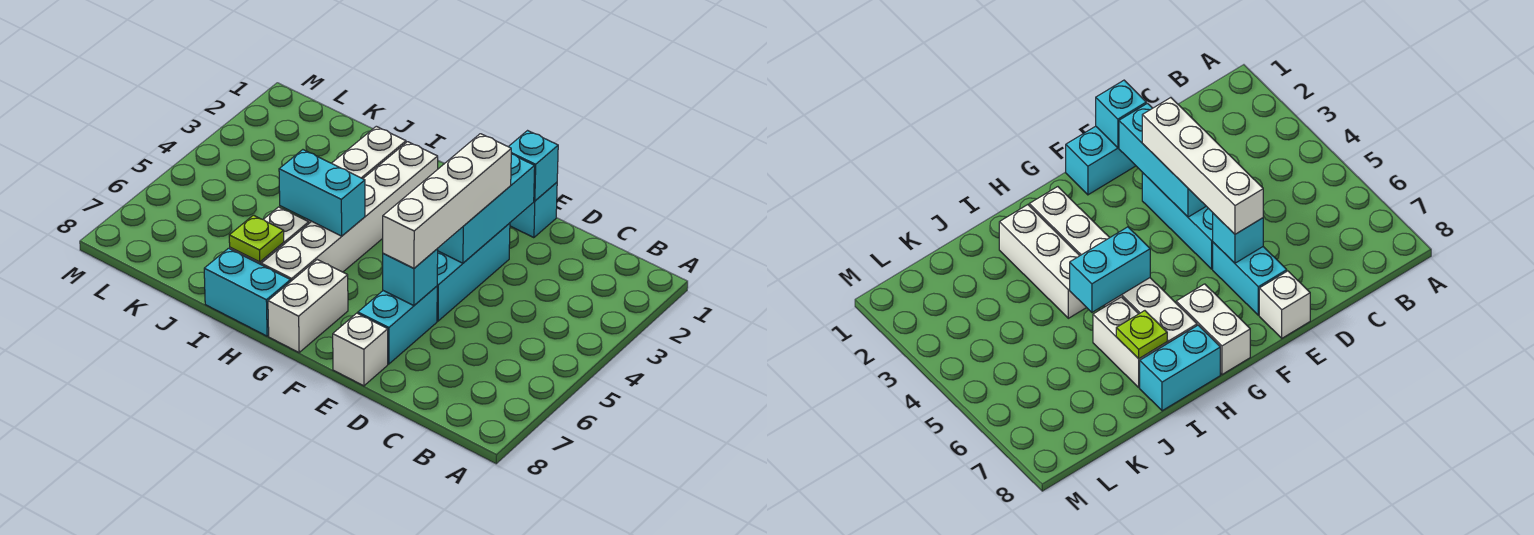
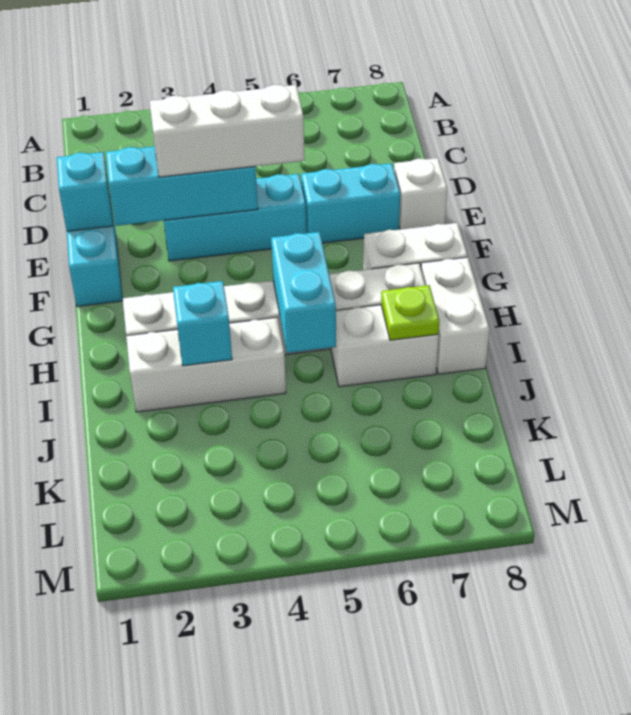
white brick E3:E6 level 3 -> white brick E3:E5 level 3
cyan brick E6 level 2 -> cyan brick I3 level 2
cyan brick H8:I8 level 1 -> white brick H8:I8 level 1

